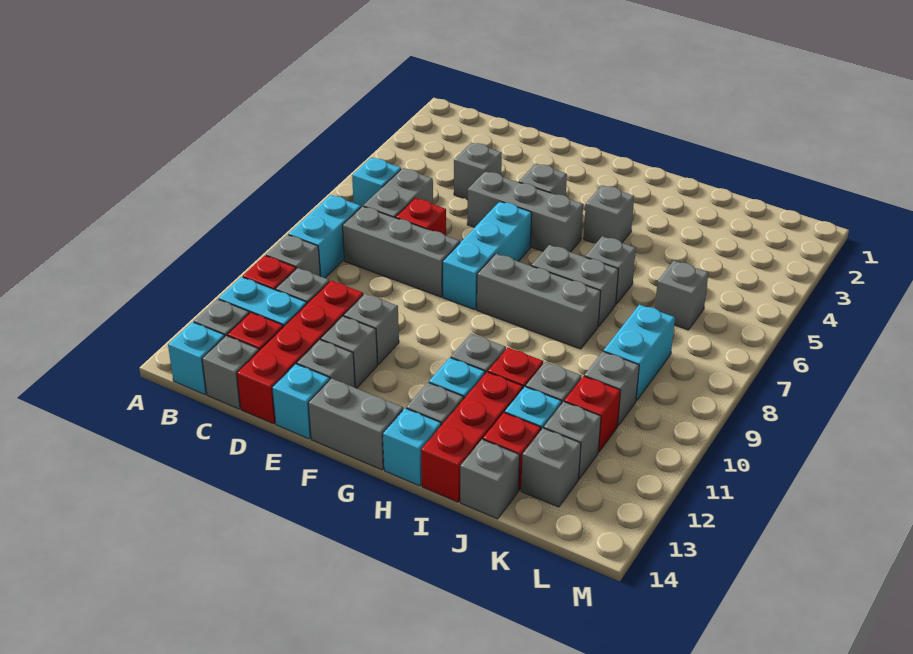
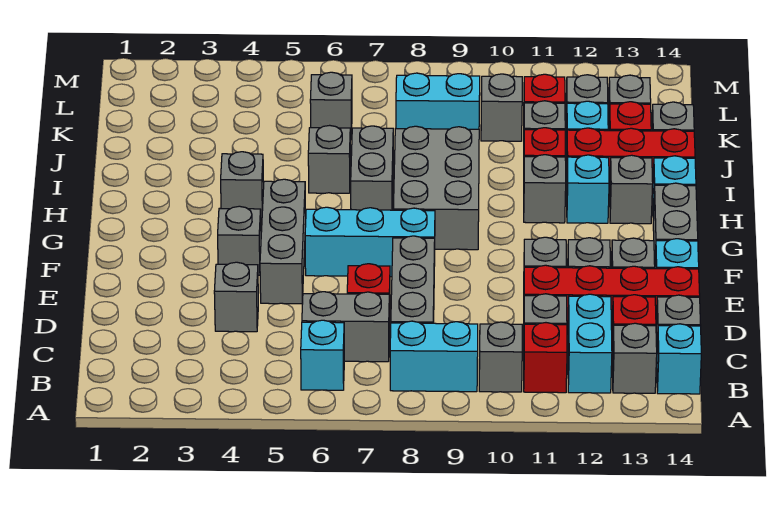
grey brick G8:I8 level 1 -> grey brick G8:I9 level 1

